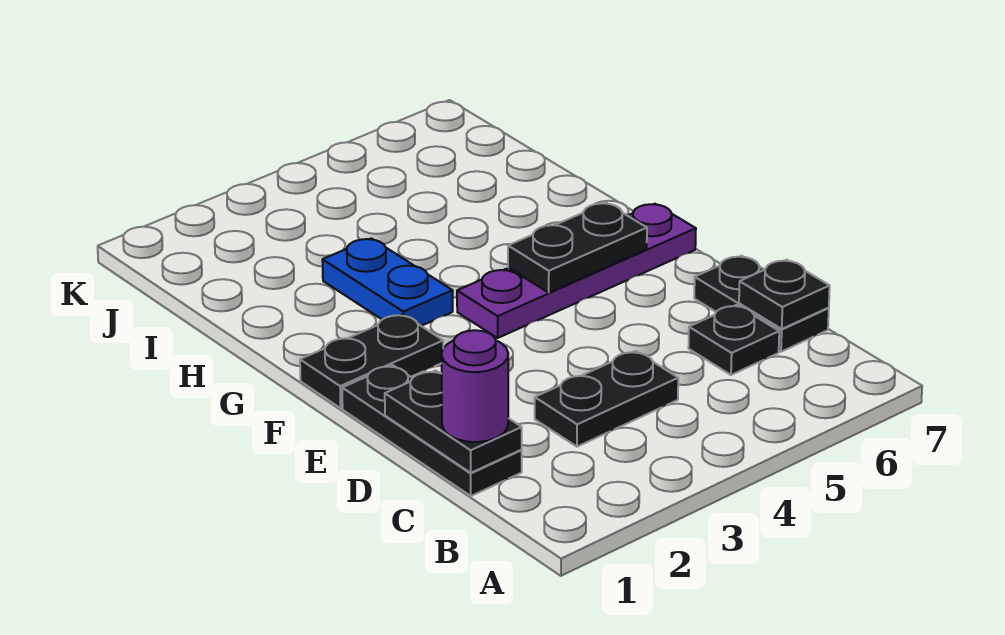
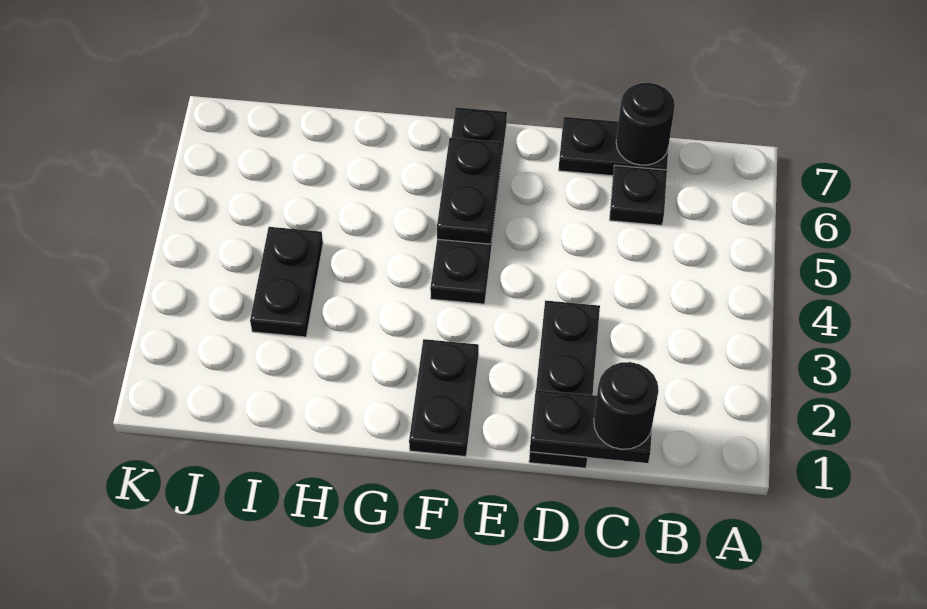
black plate C1:E1 level 1 -> black plate D1:D3 level 1
purple round brick C1 level 3 -> black round brick C1 level 3
black plate C3:C4 level 1 -> black plate I3:I4 level 1
black plate C7 level 2 -> black round brick C7 level 2
purple plate F4:F7 level 1 -> black plate F4:F7 level 1
blue plate G3:H3 level 1 -> none

